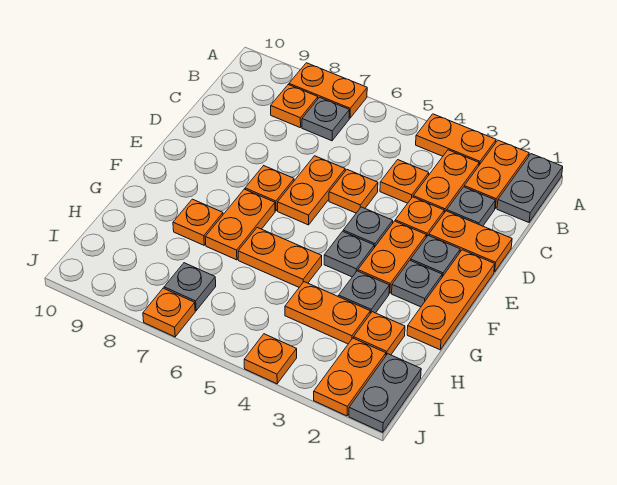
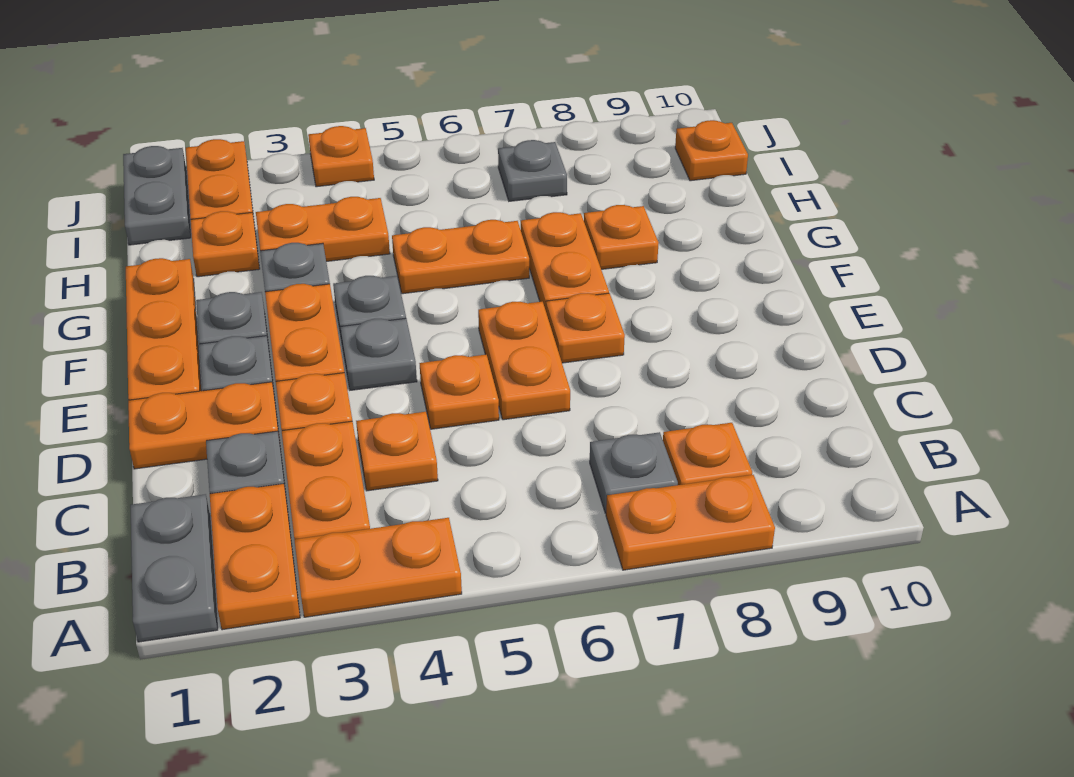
orange plate J7 level 1 -> orange plate I10 level 1

